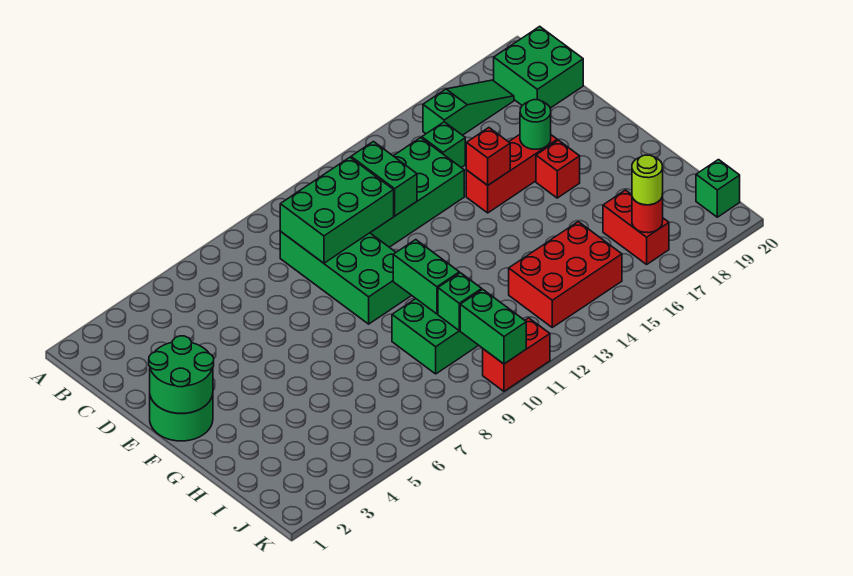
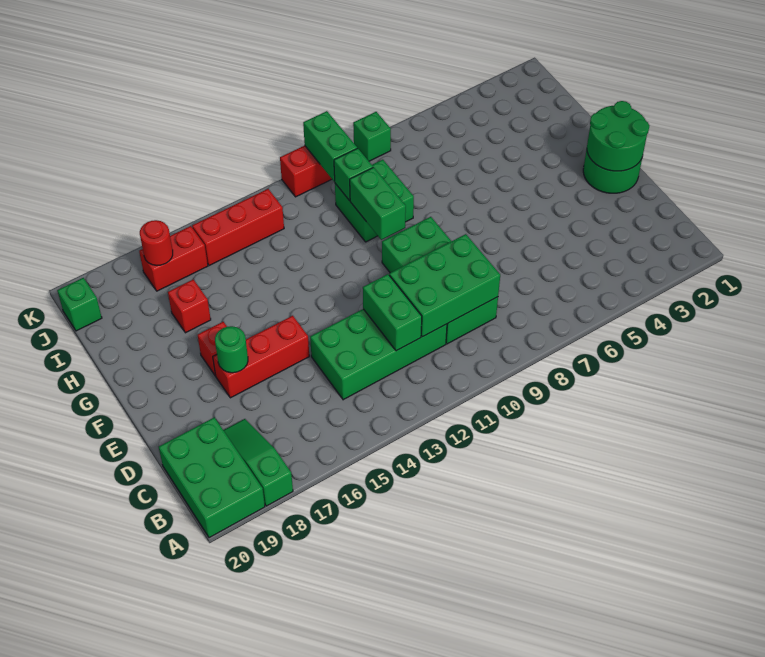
green slope B16:B18 level 1 top 16 -> green slope A18:C18 level 1 top A
green brick B19:C20 level 1 -> green brick A19:C20 level 1
green brick C15 level 1 -> green brick K8 level 1
red brick E15 level 2 -> red brick H17 level 1
red brick I13:J15 level 1 -> red brick J13:J15 level 1
red brick I17:J17 level 1 -> red brick J16:J17 level 1
lime round brick J17 level 3 -> none

